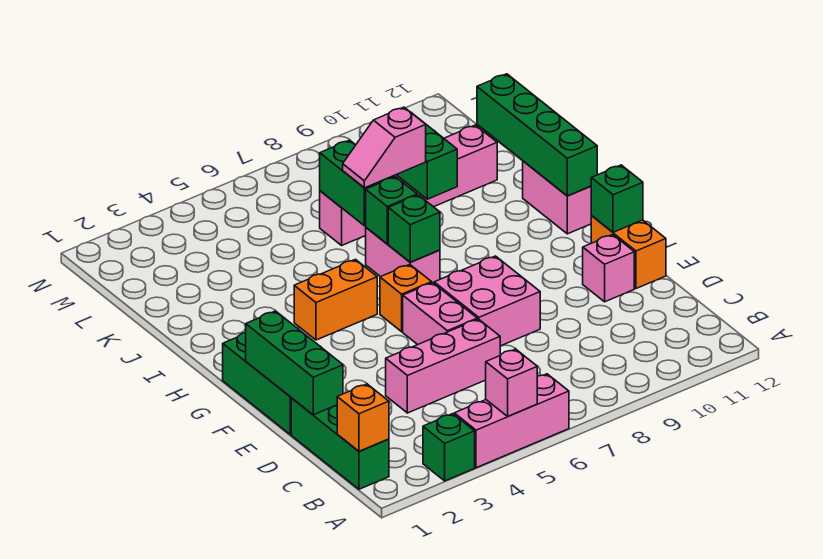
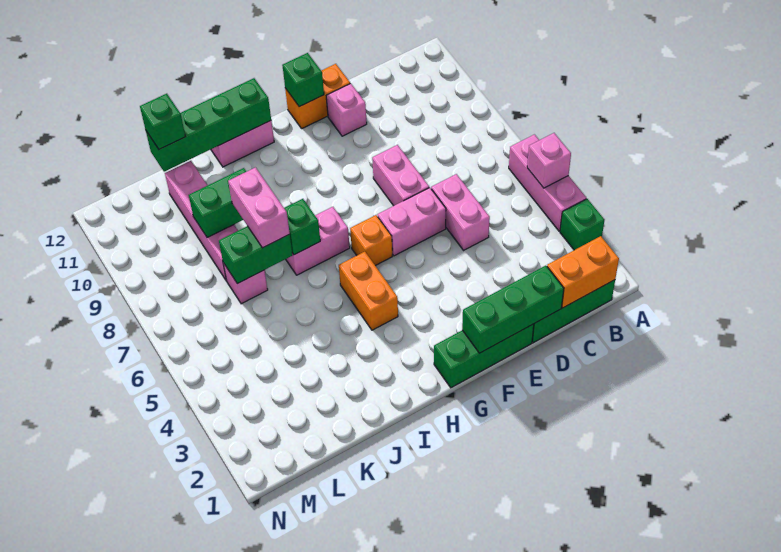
orange brick B1 level 2 -> orange brick B1:C1 level 2
pink brick D4:D6 level 1 -> pink brick D5:D6 level 1
pink brick E7:F8 level 1 -> pink brick E7:E8 level 1
green brick H7 level 2 -> green brick K12 level 3
pink slope J7:J8 level 3 top 8 -> pink brick J7:J8 level 3

